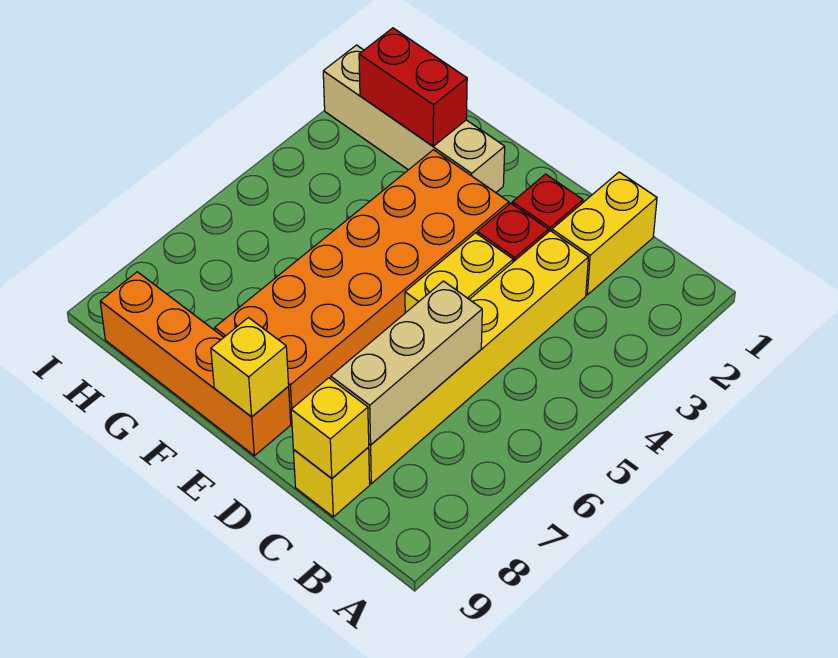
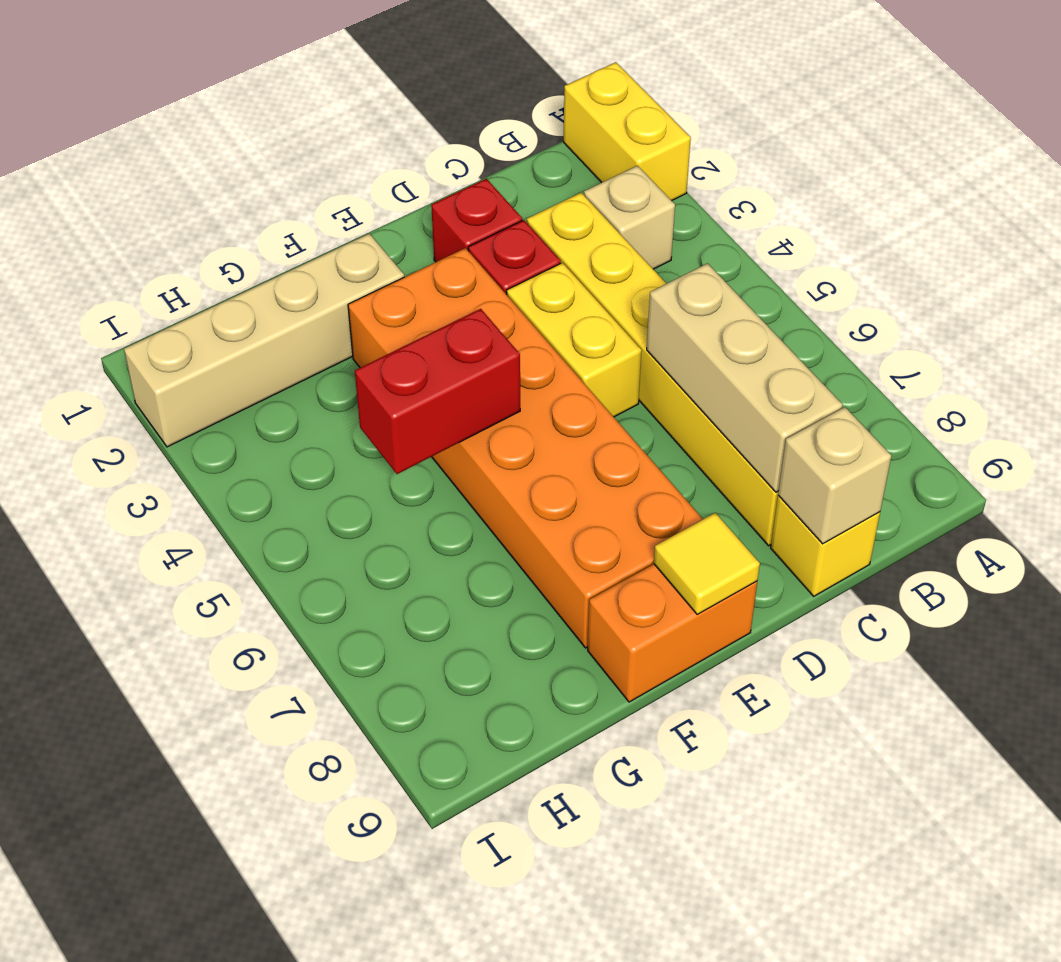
none -> tan brick B3 level 1
yellow brick C1:C2 level 1 -> yellow brick A1:A2 level 1
yellow brick C9 level 2 -> tan brick C9 level 2
orange brick E9:H9 level 1 -> orange brick E9:F9 level 1
yellow brick E9 level 2 -> yellow tile E9 level 2
red brick G2:H2 level 2 -> red brick F5:G5 level 2

